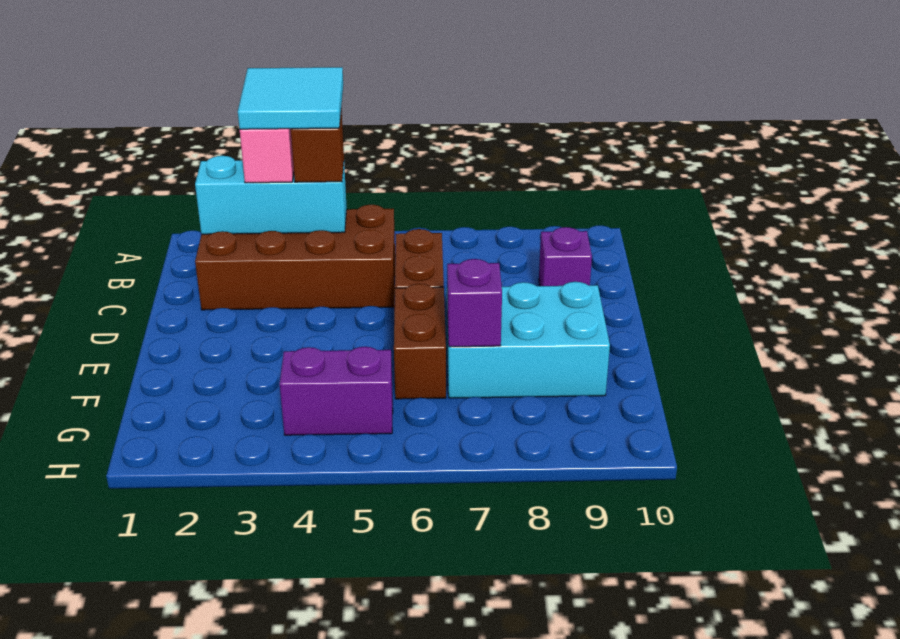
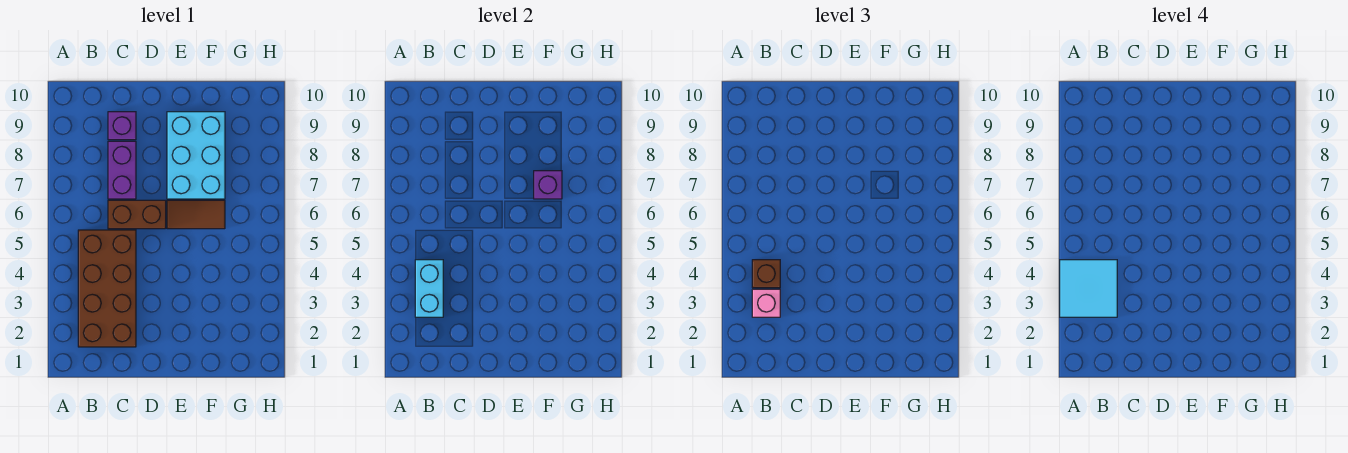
cyan brick B2:B4 level 2 -> cyan brick B3:B4 level 2
brown brick E6:F6 level 1 -> brown tile E6:F6 level 1
purple brick G4:G5 level 1 -> purple brick C7:C8 level 1

